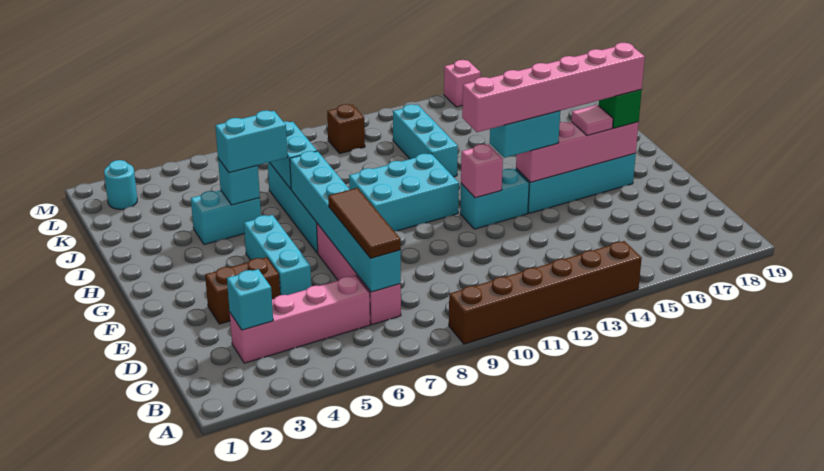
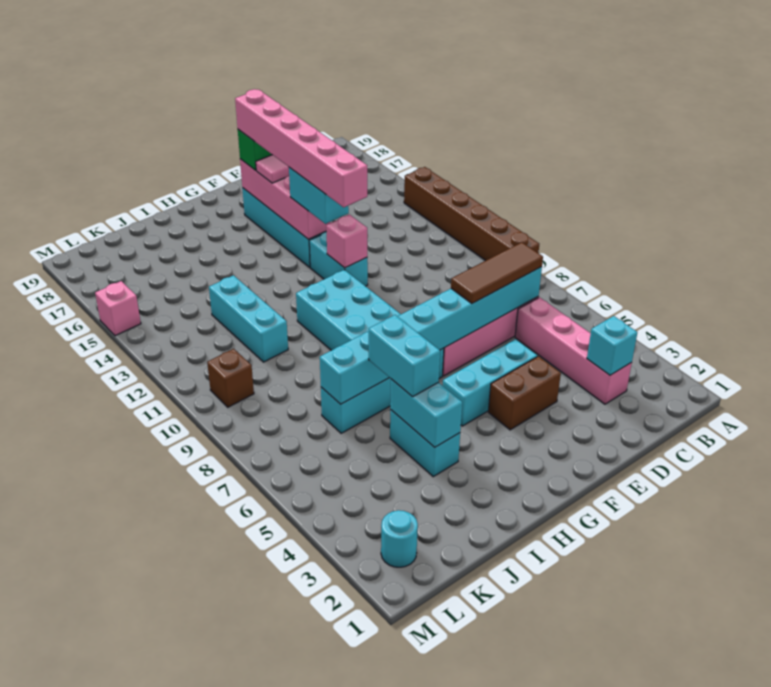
brown brick E3:E4 level 1 -> brown brick E4:F4 level 1
cyan brick I5 level 2 -> cyan brick I4:I5 level 2
cyan brick I12:K12 level 1 -> cyan brick J11:J13 level 1

